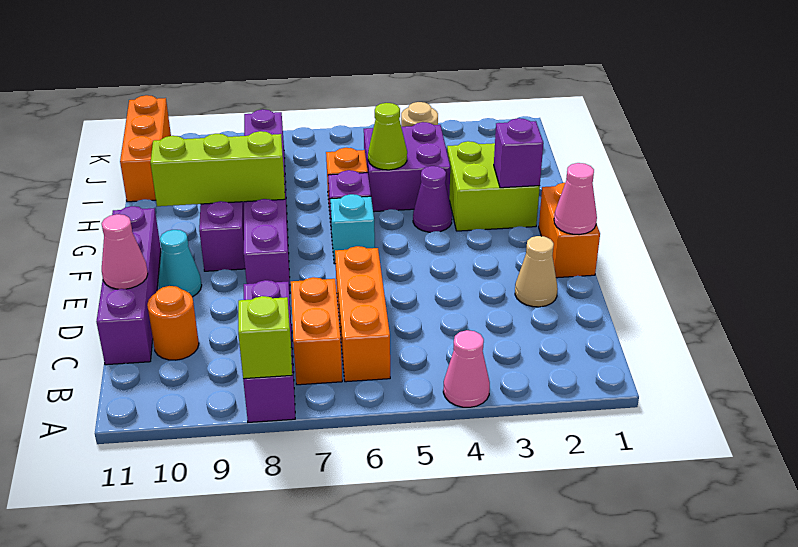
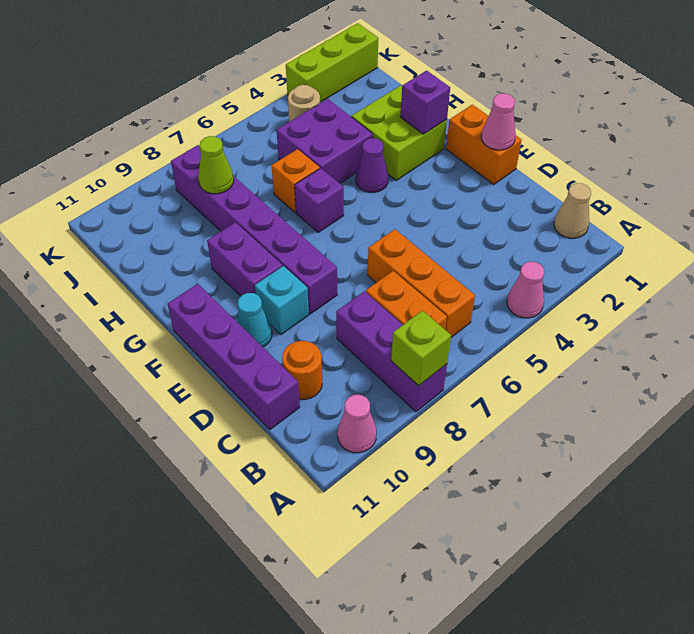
tan cone D2 level 1 -> tan cone B1 level 1
pink cone D11 level 2 -> pink cone A10 level 1
cyan brick F6 level 1 -> cyan brick E9 level 1
lime brick G8:G10 level 2 -> lime brick K1:K3 level 1
lime cone H5 level 2 -> lime cone I8 level 2
orange brick I11:K11 level 1 -> none

